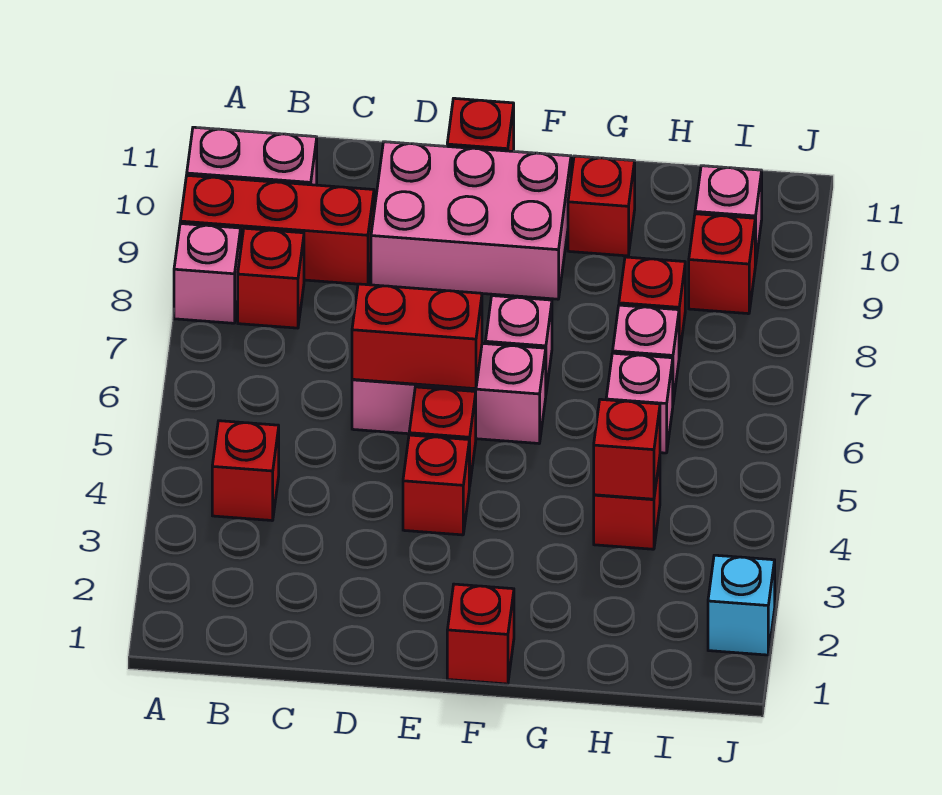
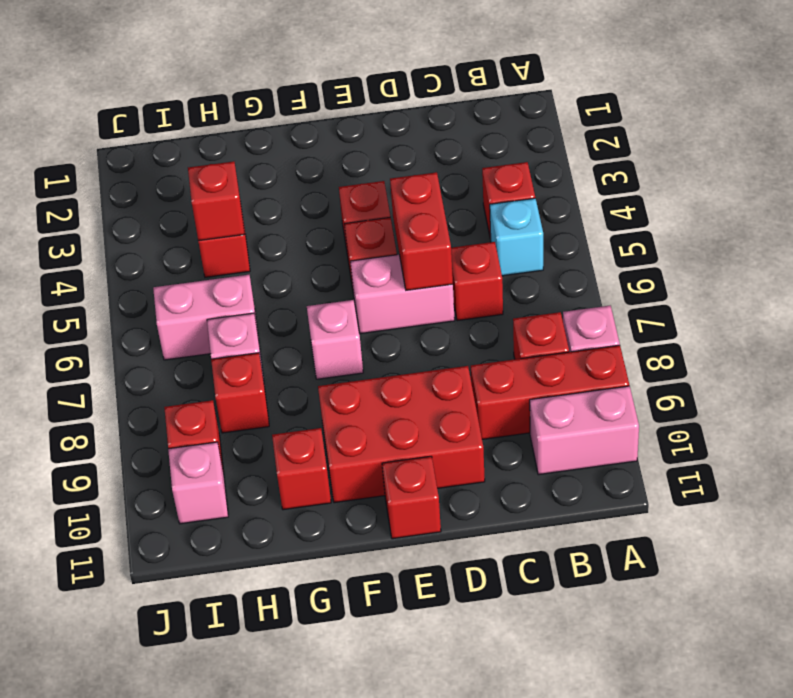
pink brick D6:F6 level 1 -> pink brick D6:E6 level 1
red brick D6:E6 level 2 -> red brick D5:D6 level 2
pink brick D9:F10 level 1 -> red brick D9:F10 level 1
red brick F1 level 1 -> red brick C6 level 1
pink brick H6 level 1 -> pink brick H6:I6 level 1
cyan brick J2 level 1 -> cyan brick B5 level 1

